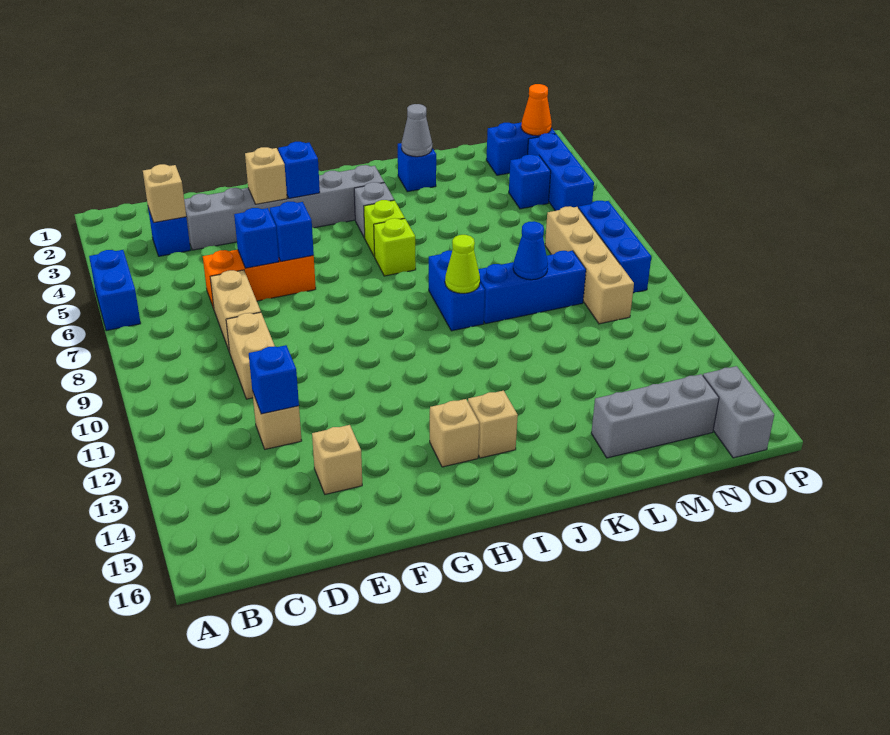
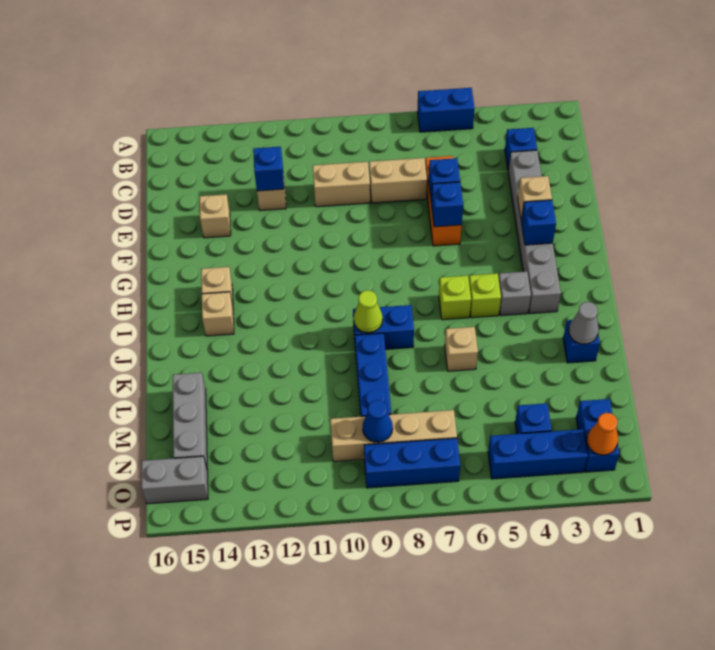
tan brick C3 level 2 -> tan brick K6 level 1
blue cone L9 level 2 -> blue cone N9 level 2

